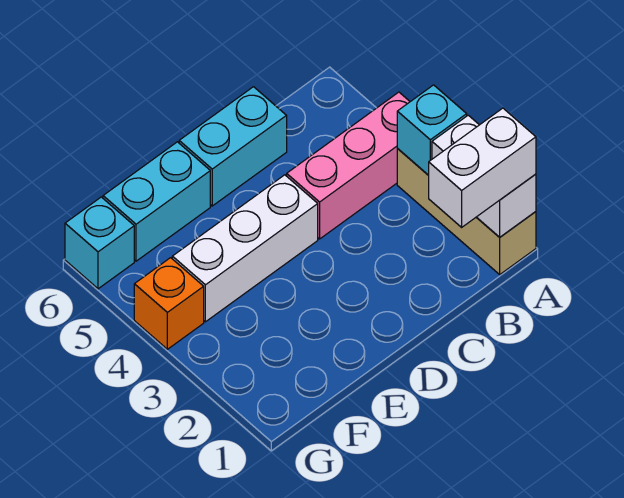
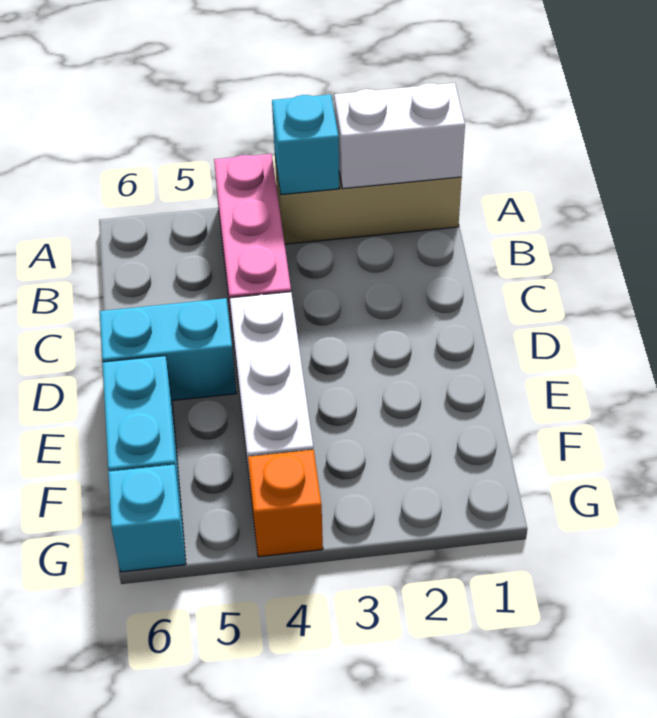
white brick A1:B1 level 3 -> none
cyan brick C6:D6 level 1 -> cyan brick D5:D6 level 1

